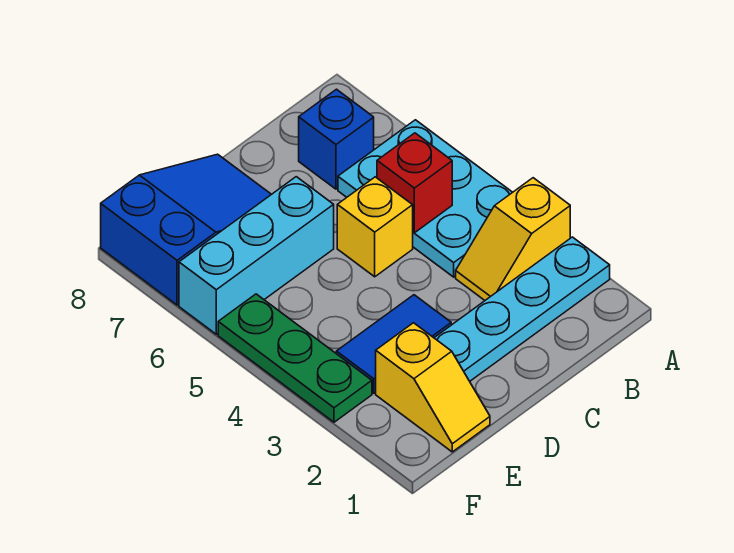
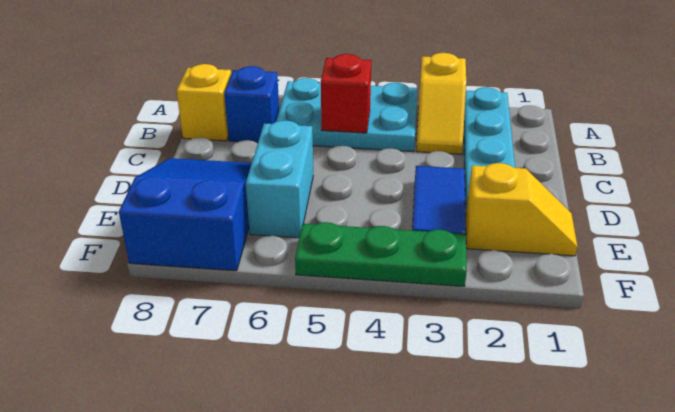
yellow brick C5 level 1 -> yellow brick B8 level 1
cyan brick D6:F6 level 1 -> cyan brick D6:E6 level 1

